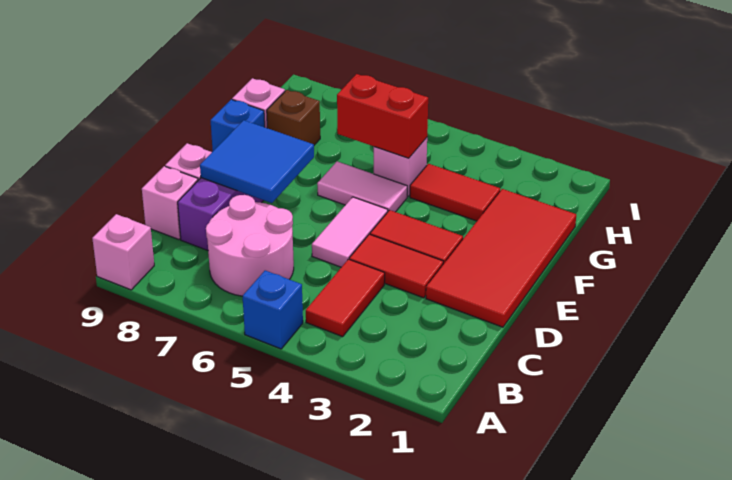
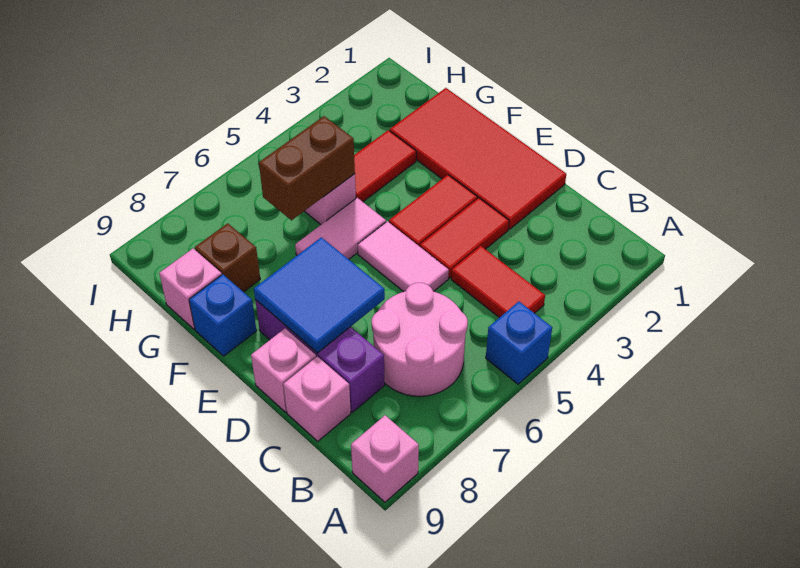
red brick G5:G6 level 2 -> brown brick G5:G6 level 2

